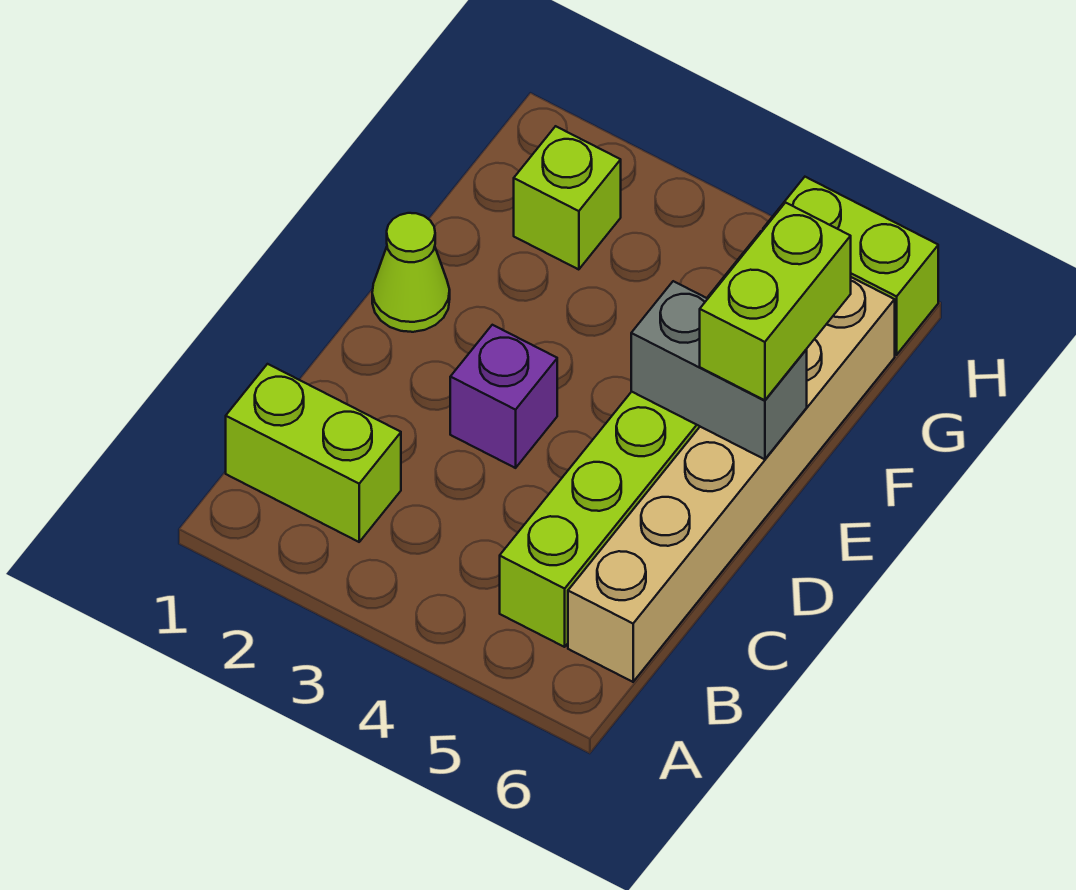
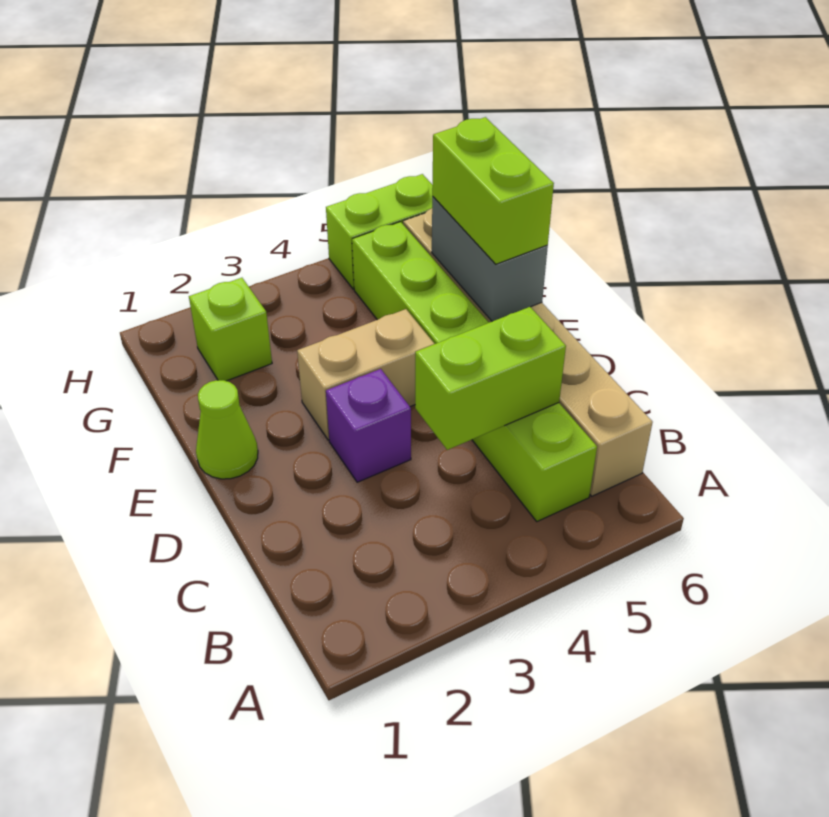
lime brick B1:B2 level 1 -> lime brick C4:C5 level 2
none -> tan brick E3:E4 level 1
grey brick E5:E6 level 2 -> grey brick E6:F6 level 2

